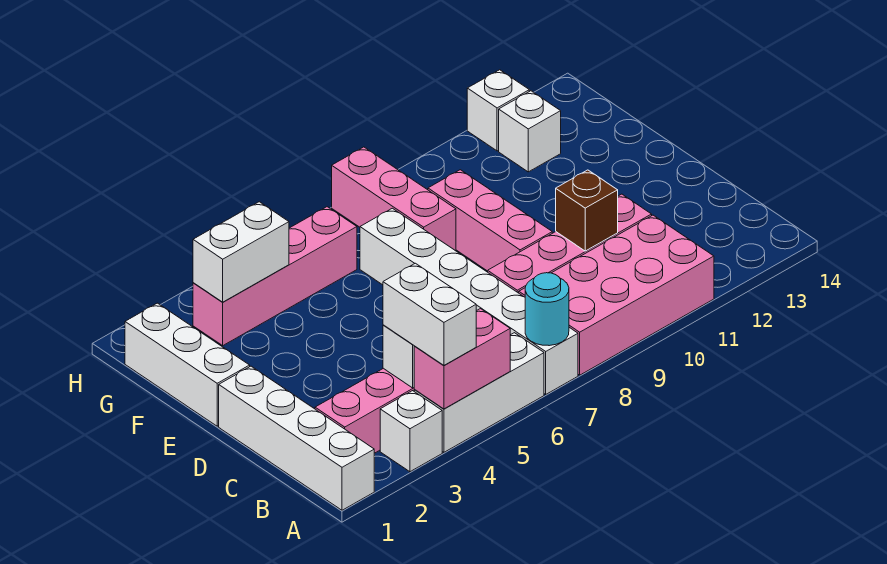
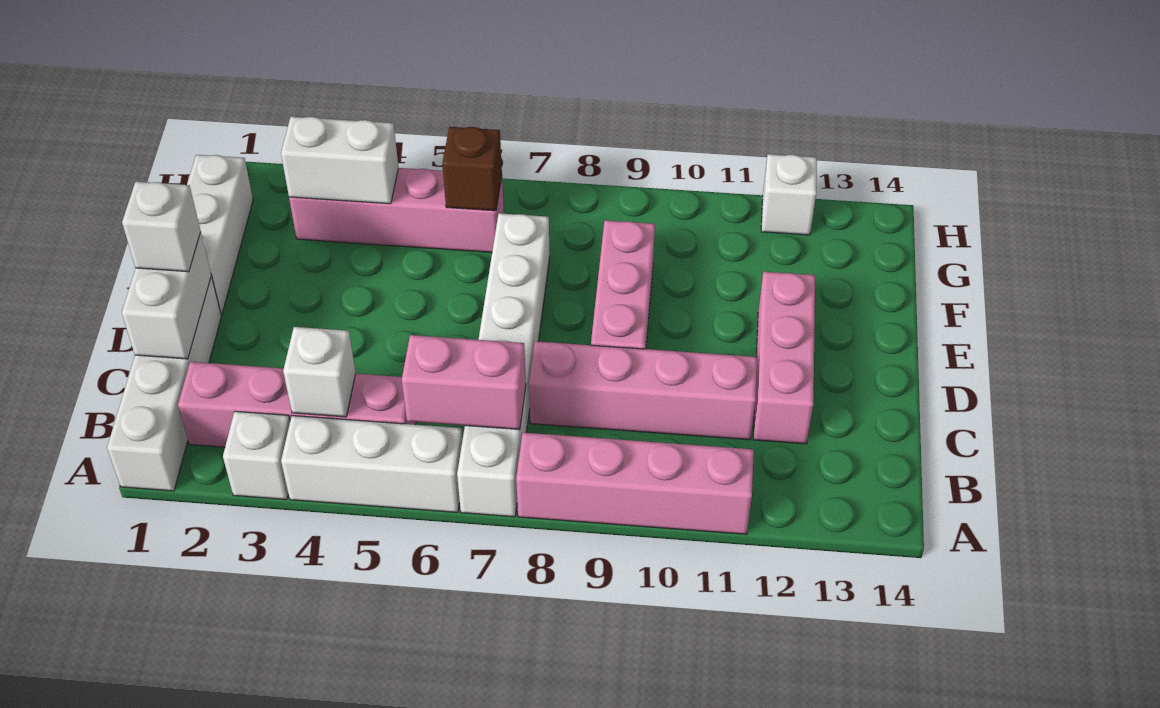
pink brick A4:A5 level 2 -> pink brick B6:B7 level 2
white brick A4:B4 level 3 -> white brick C1:D1 level 2
cyan round brick A7 level 2 -> none
pink brick A8:B11 level 1 -> pink brick A8:A11 level 1
brown brick C10 level 2 -> brown brick G6 level 2
pink brick F8:H8 level 1 -> pink brick C12:E12 level 1
white brick G12 level 1 -> white brick D1 level 3

